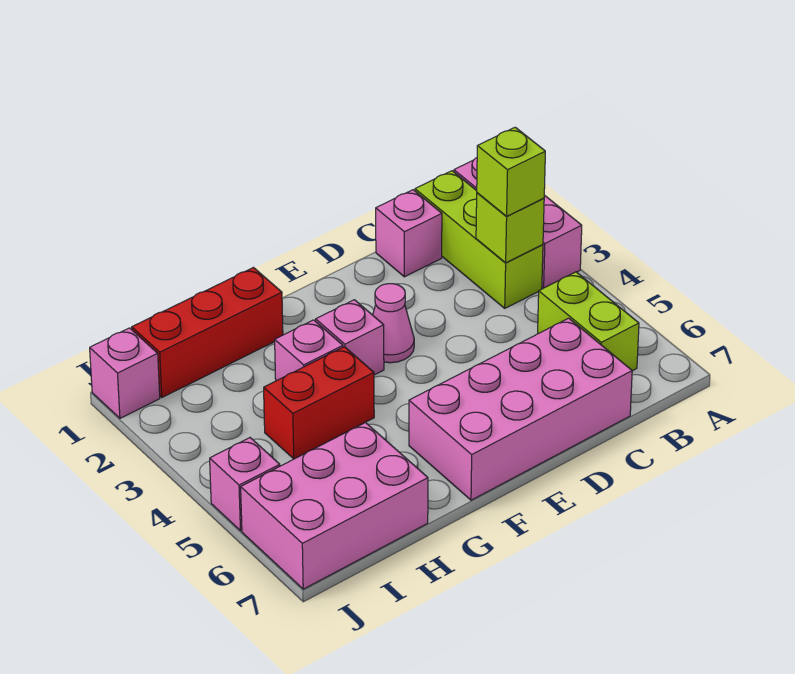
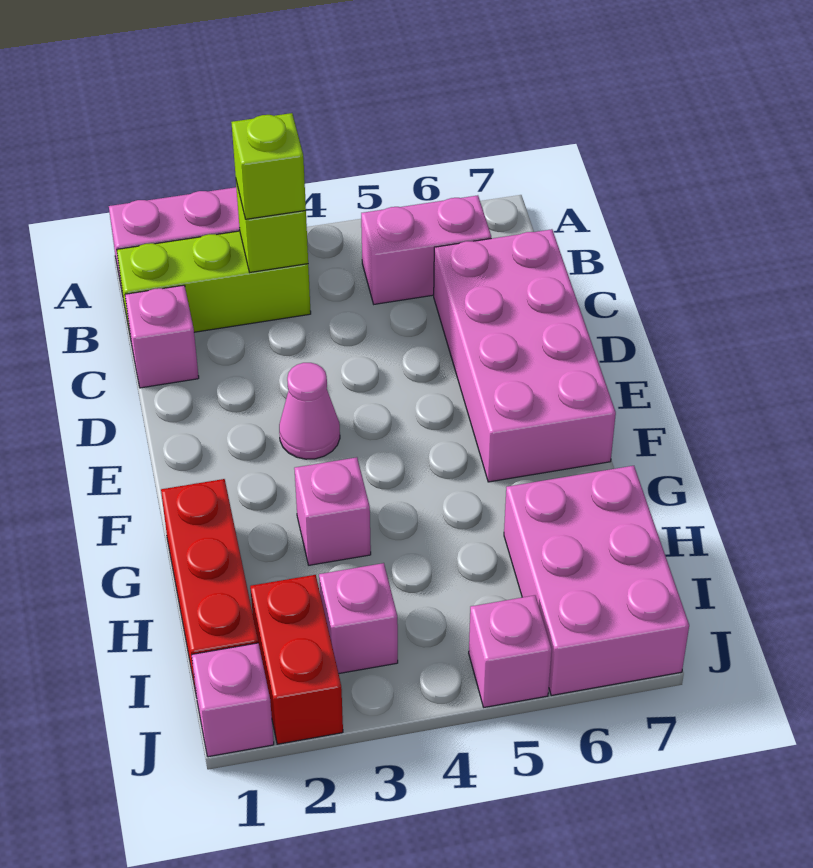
lime brick B5:B6 level 1 -> pink brick B5:B6 level 1
pink brick F3 level 1 -> pink brick I3 level 1
red brick G4:H4 level 1 -> red brick I2:J2 level 1

